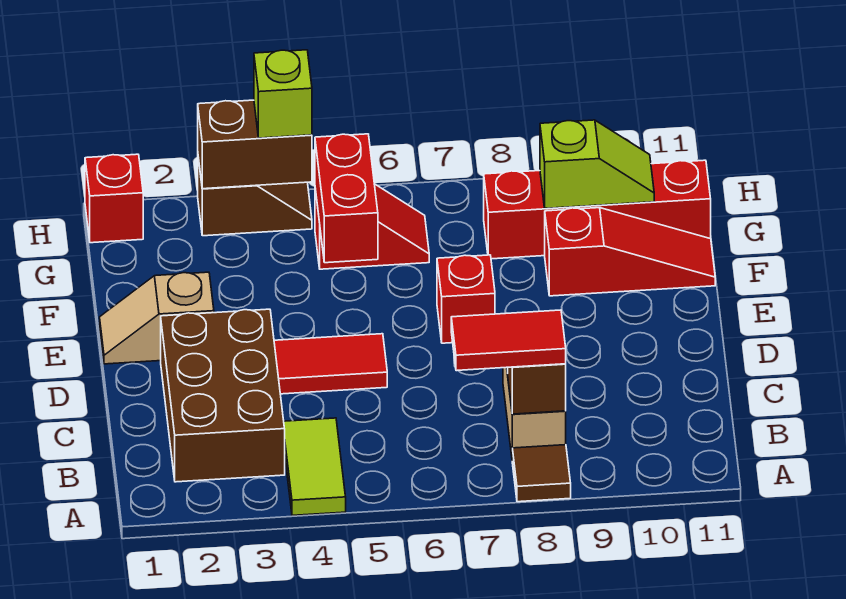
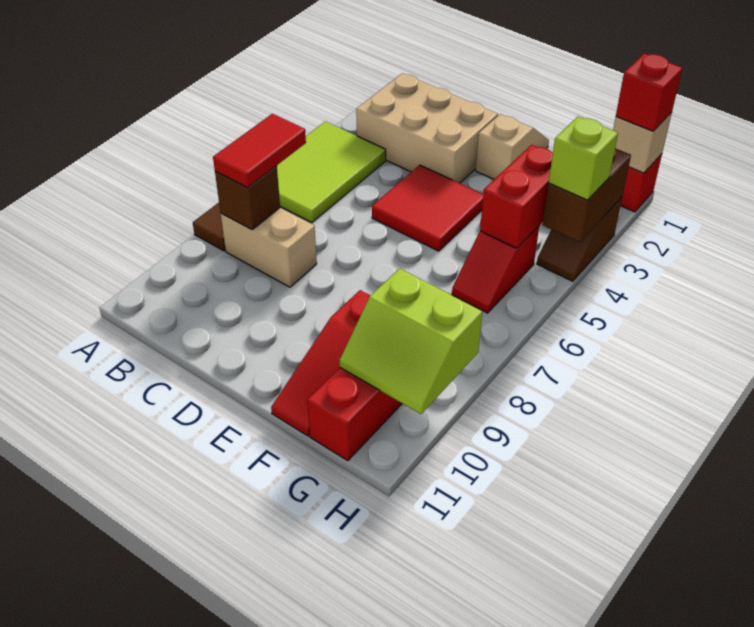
lime tile A4:B4 level 1 -> lime tile A4:B6 level 1
brown brick B2:D3 level 1 -> tan brick B2:D3 level 1
red tile D4:D5 level 1 -> red tile D4:E5 level 1
red brick E7 level 1 -> red brick H1 level 3
red brick F5:G5 level 2 -> red brick G4:G5 level 2
lime slope G9:G10 level 2 top 9 -> lime slope G9:H10 level 2 top 9
none -> tan brick H1 level 2

